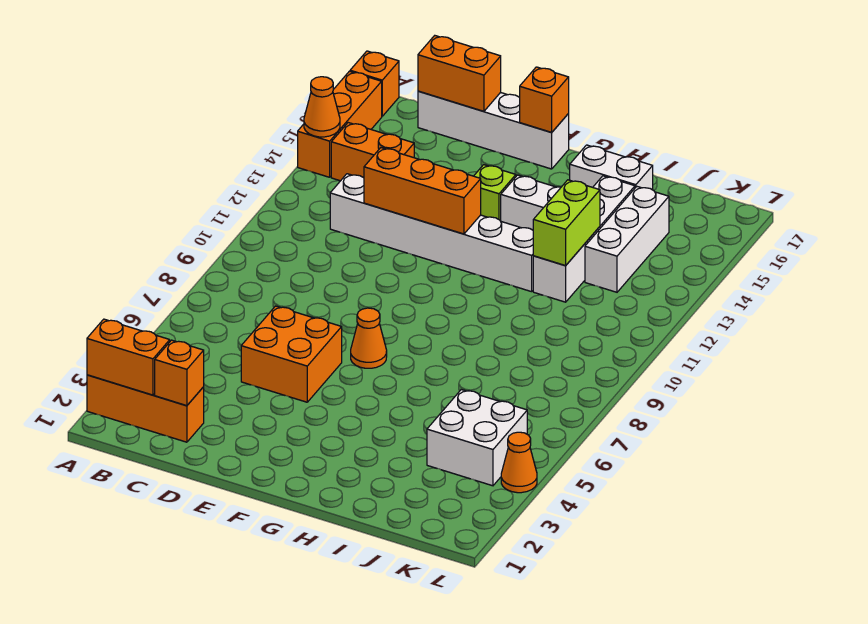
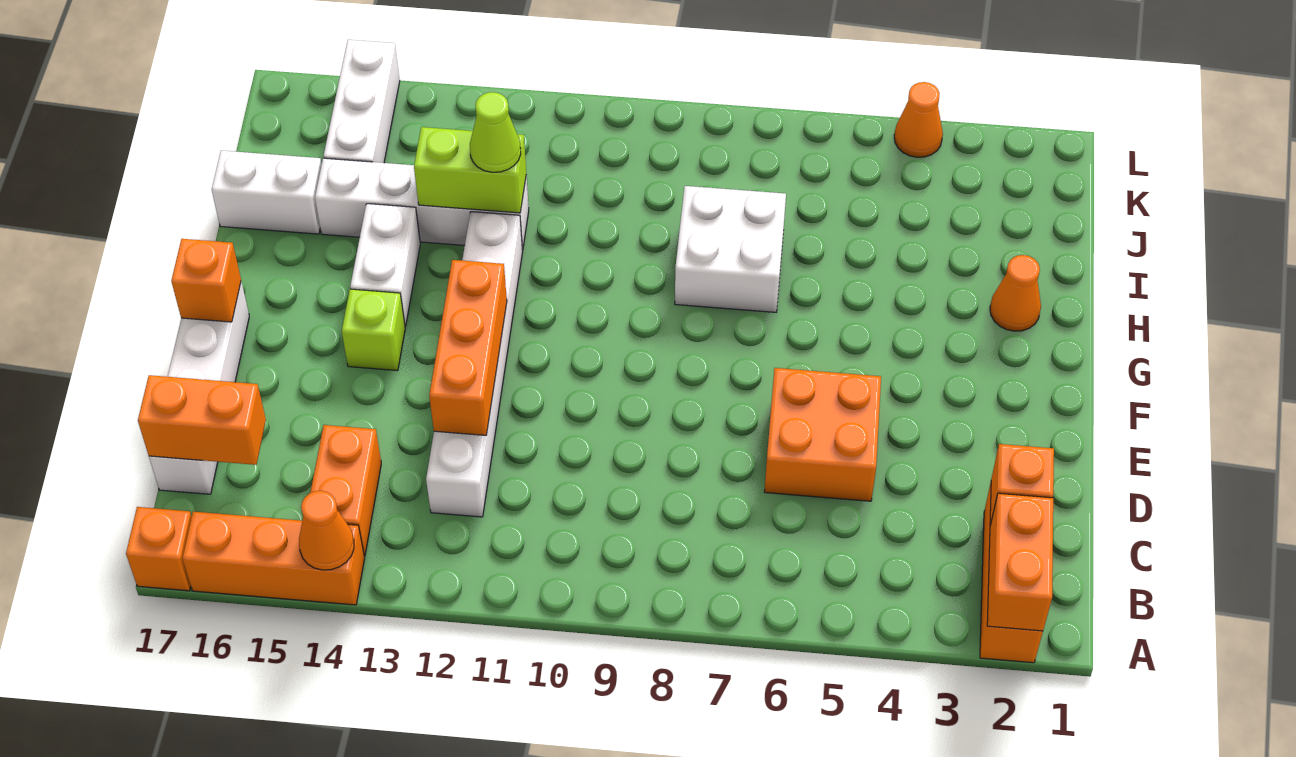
orange brick C17:D17 level 2 -> orange brick C16:C17 level 2
orange cone F7 level 1 -> orange cone H2 level 1
white brick H16:I16 level 1 -> white brick I16:I17 level 1
none -> lime cone I12 level 3
white brick J4:K5 level 1 -> white brick H7:I8 level 1
white brick J13:J15 level 1 -> white brick J15:L15 level 1

